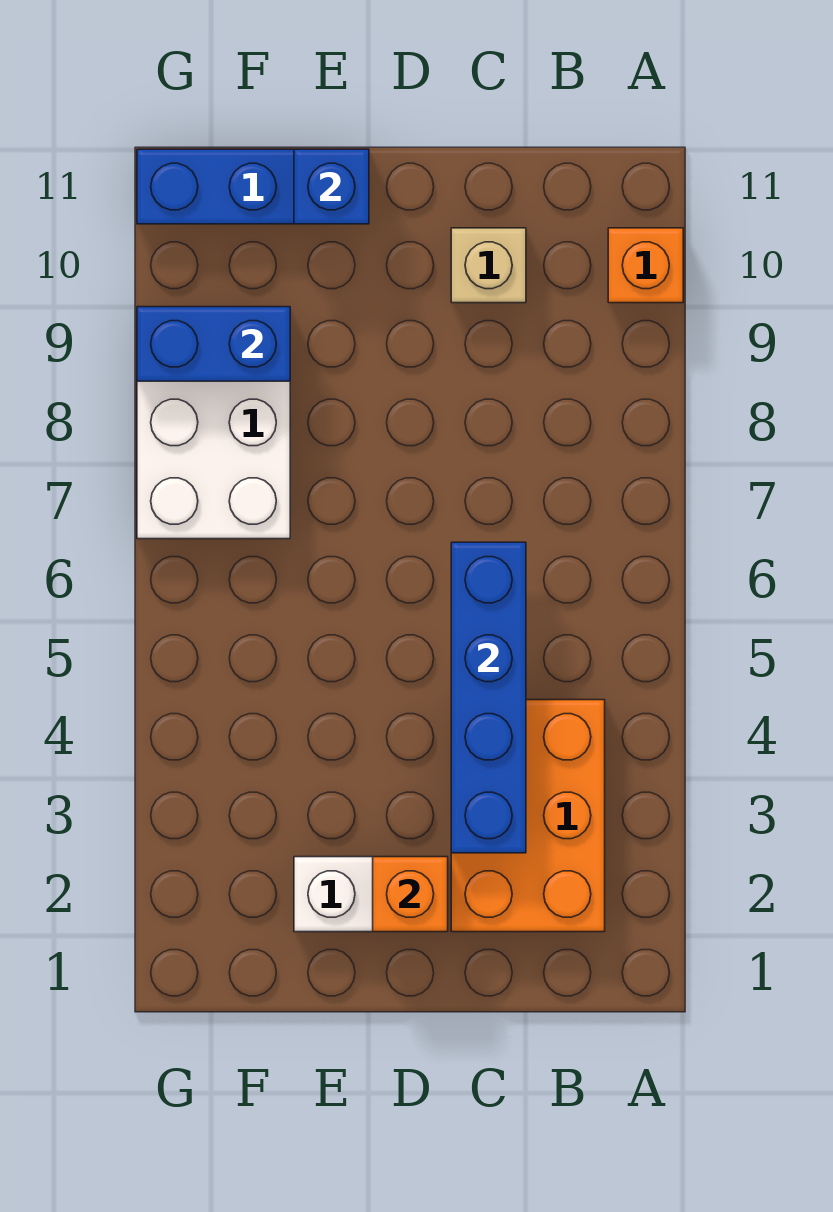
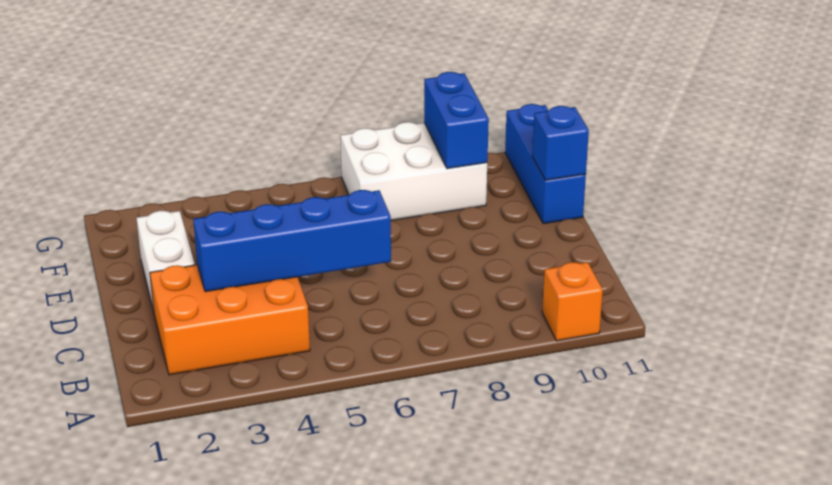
tan brick C10 level 1 -> none
orange brick D2 level 2 -> none

